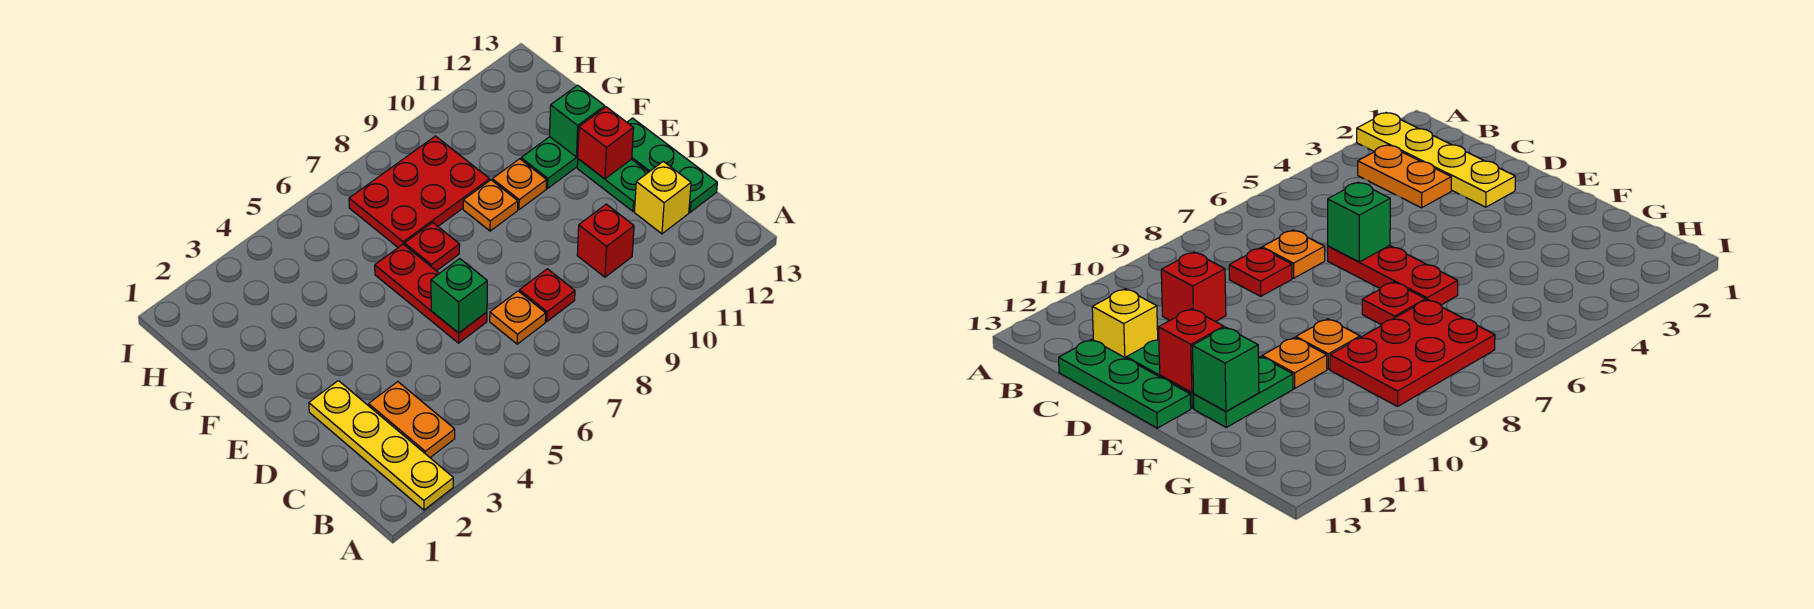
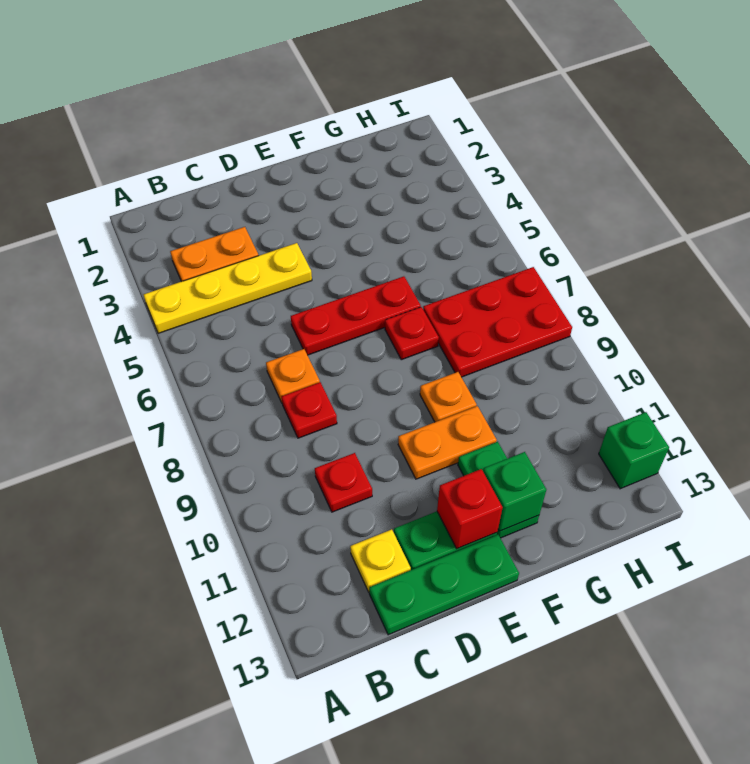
yellow plate A2:D2 level 1 -> yellow plate A4:D4 level 1
red brick C10 level 1 -> red plate C10 level 1
yellow brick C12 level 1 -> yellow plate C12 level 1
green brick D6 level 2 -> green brick I12 level 1
orange plate F10 level 1 -> orange plate E10:F10 level 1
red plate G7:H9 level 1 -> red plate G7:I8 level 1

